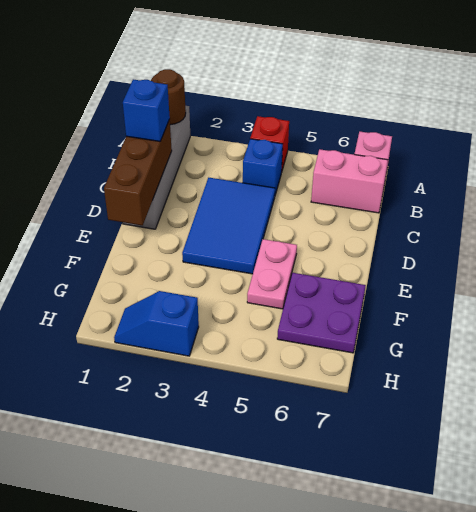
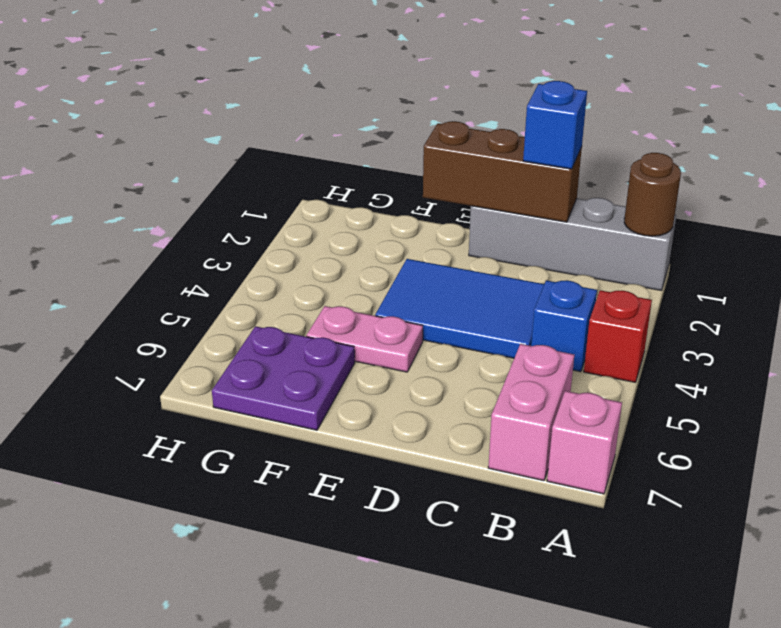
blue slope H2:H3 level 1 top 3 -> none

